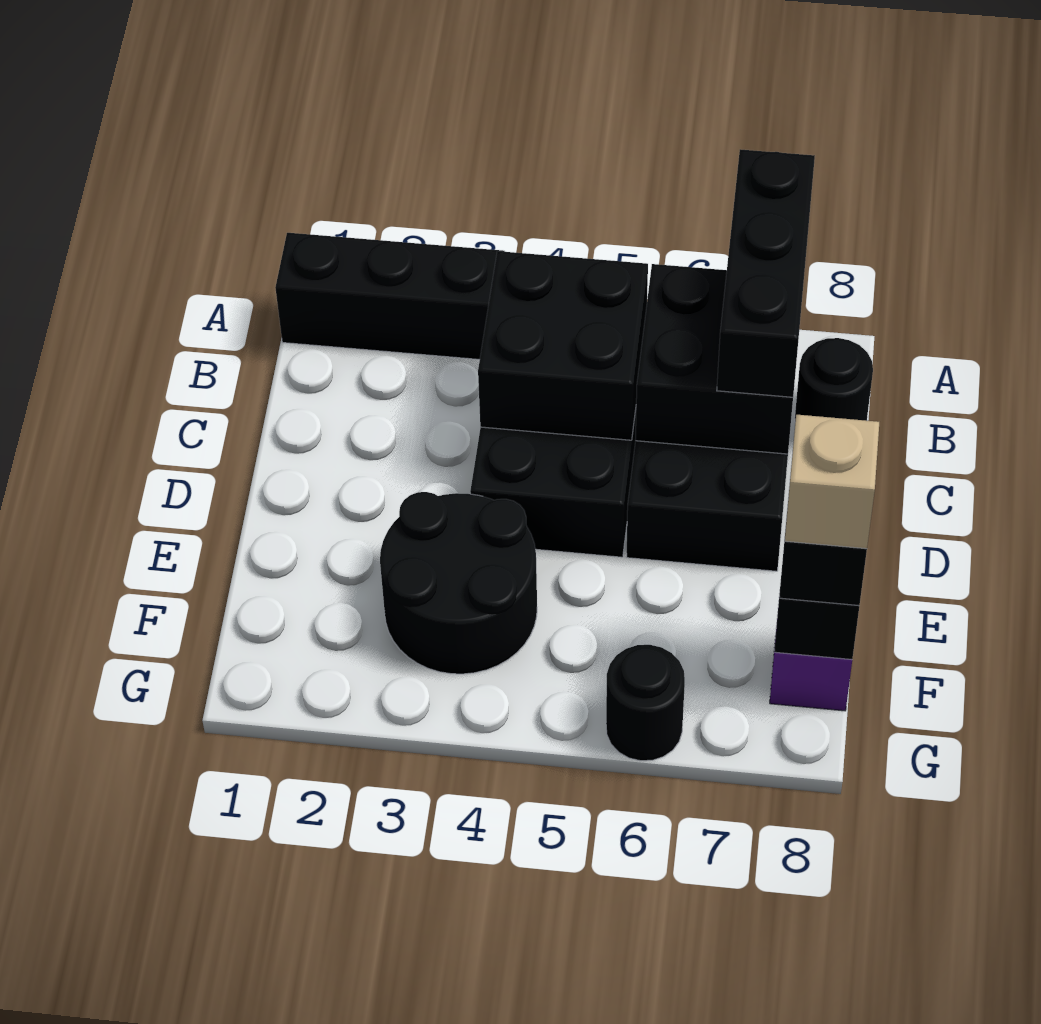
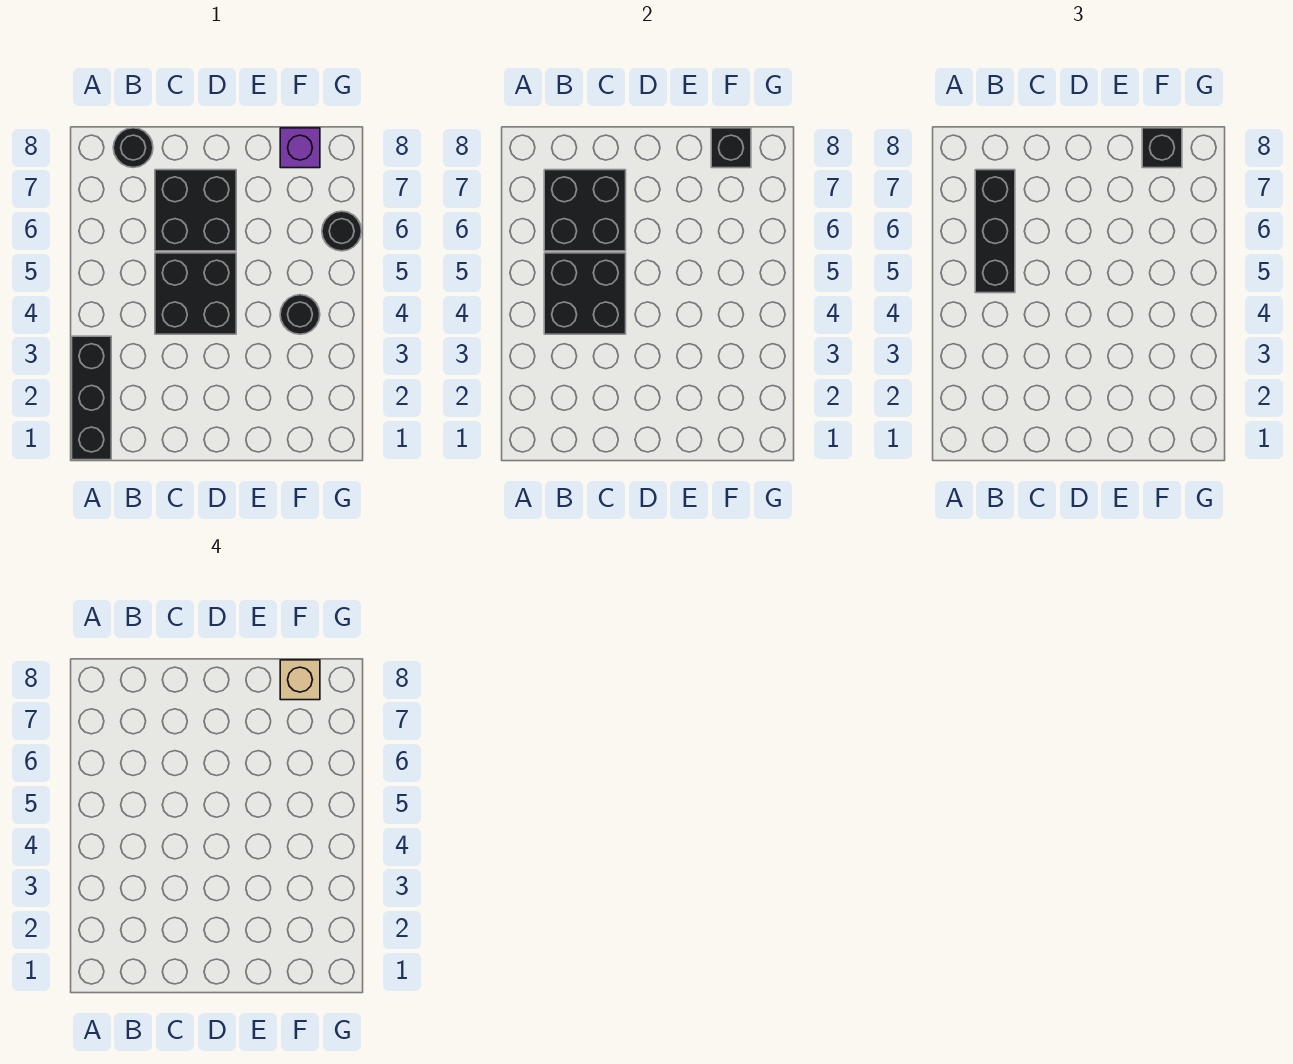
black brick A7:C7 level 3 -> black brick B5:B7 level 3
black round brick E3:F4 level 1 -> black round brick F4 level 1

